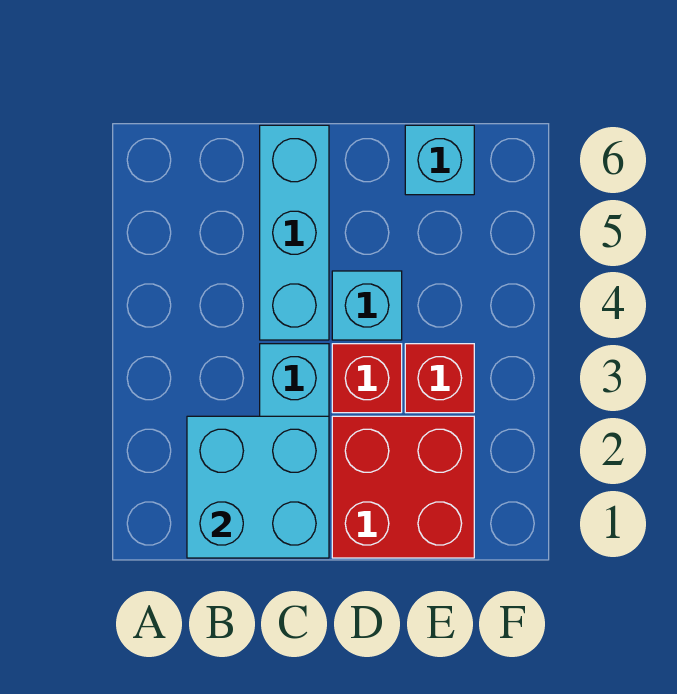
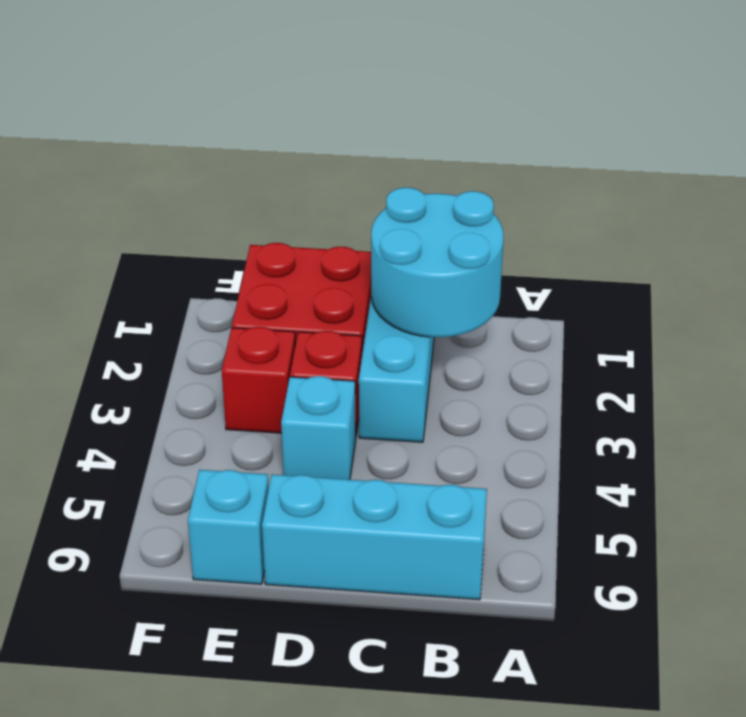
cyan brick B1:C2 level 2 -> cyan round brick B1:C2 level 2
cyan brick C4:C6 level 1 -> cyan brick B6:D6 level 1

